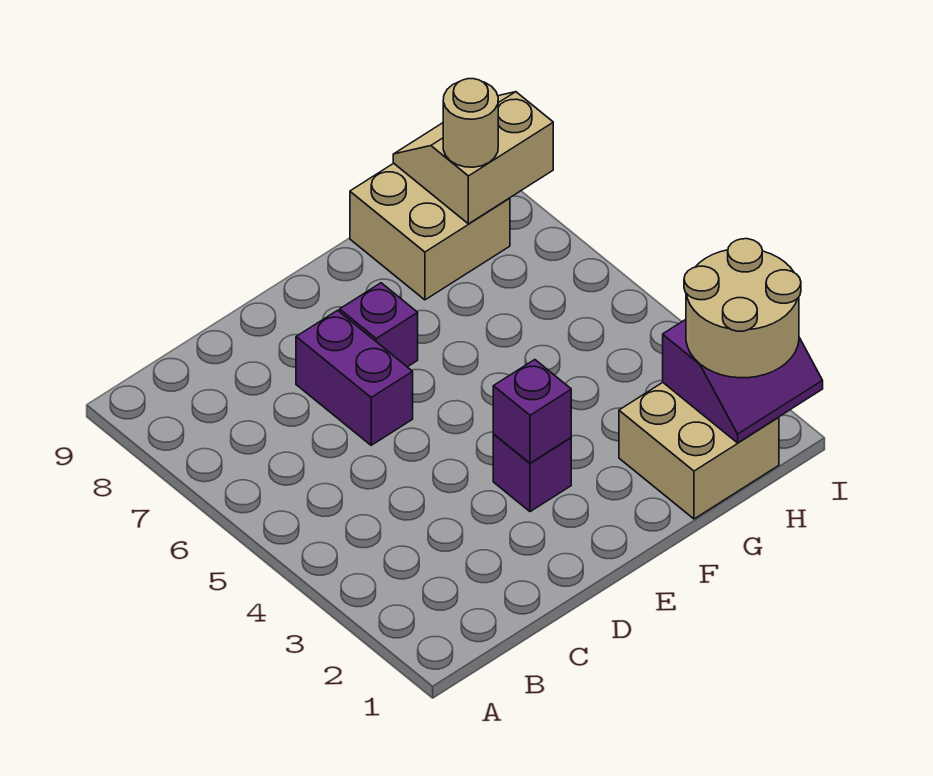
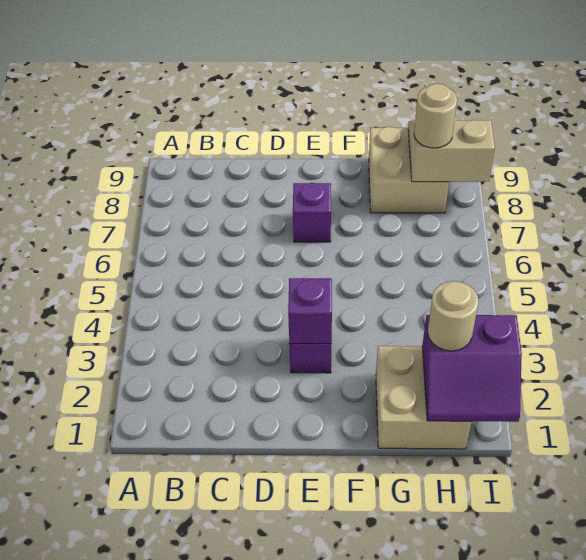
purple brick D6:D7 level 1 -> none
tan round brick H1:I2 level 3 -> tan round brick H2 level 3

